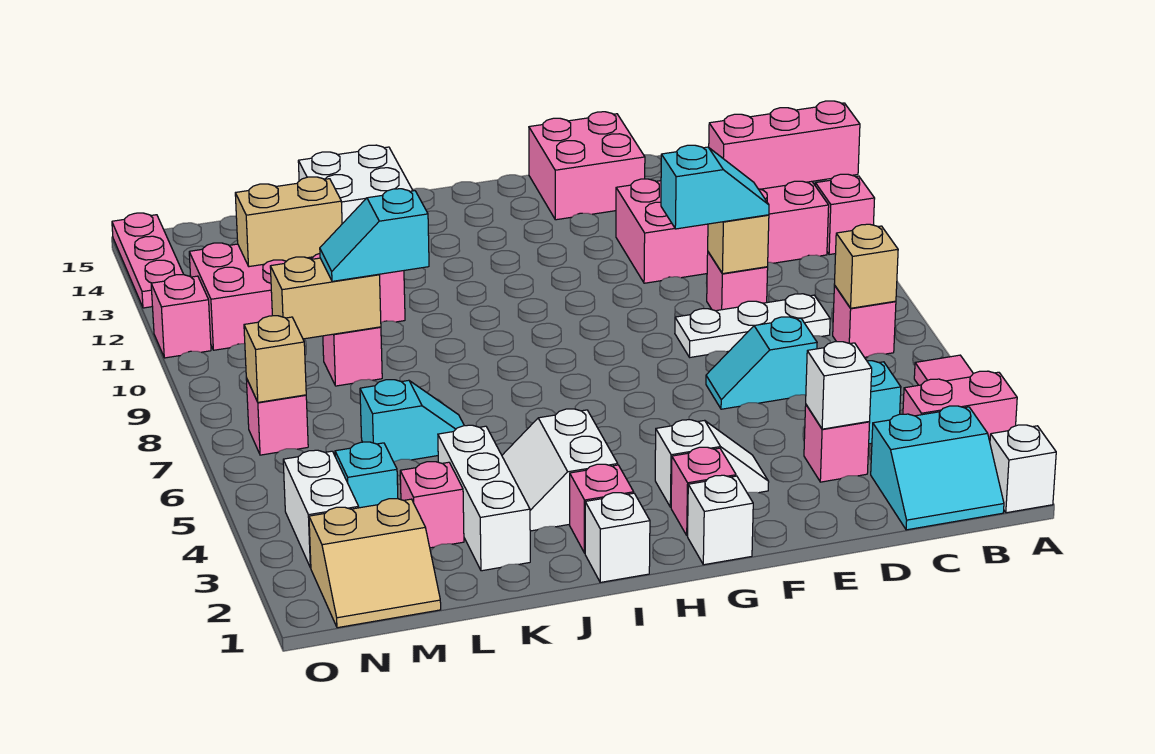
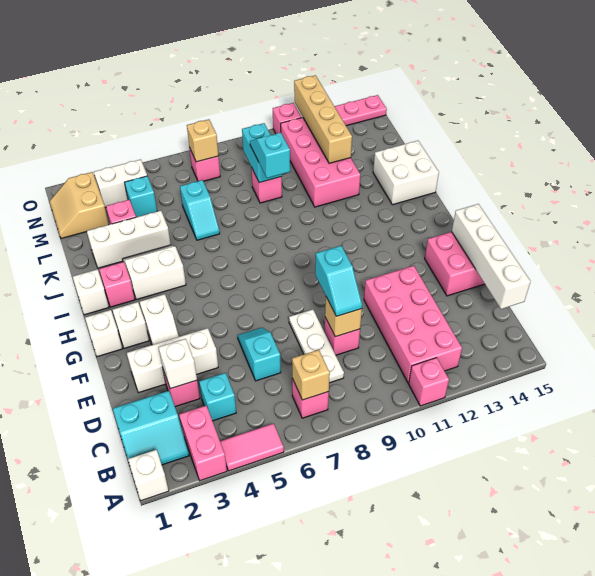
pink brick A12:C12 level 2 -> none
cyan slope B1:C2 level 1 top 2 -> cyan slope B1:C2 level 1 top C
none -> white brick C15:F15 level 2
none -> white brick E2:E4 level 1
pink brick G2 level 1 -> white brick G2 level 1
tan brick L9:M9 level 2 -> cyan brick L9:M9 level 2
tan brick L12:M12 level 2 -> tan brick L12:O12 level 2

